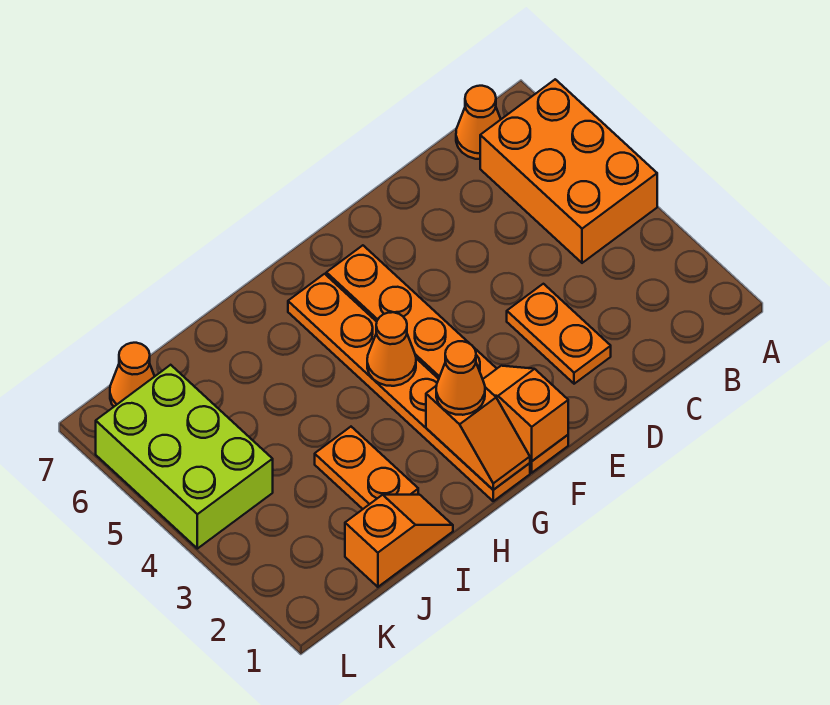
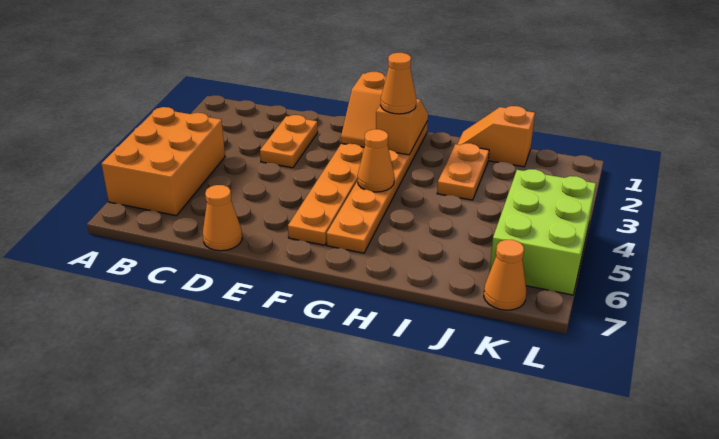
orange cone B7 level 1 -> orange cone D7 level 1

